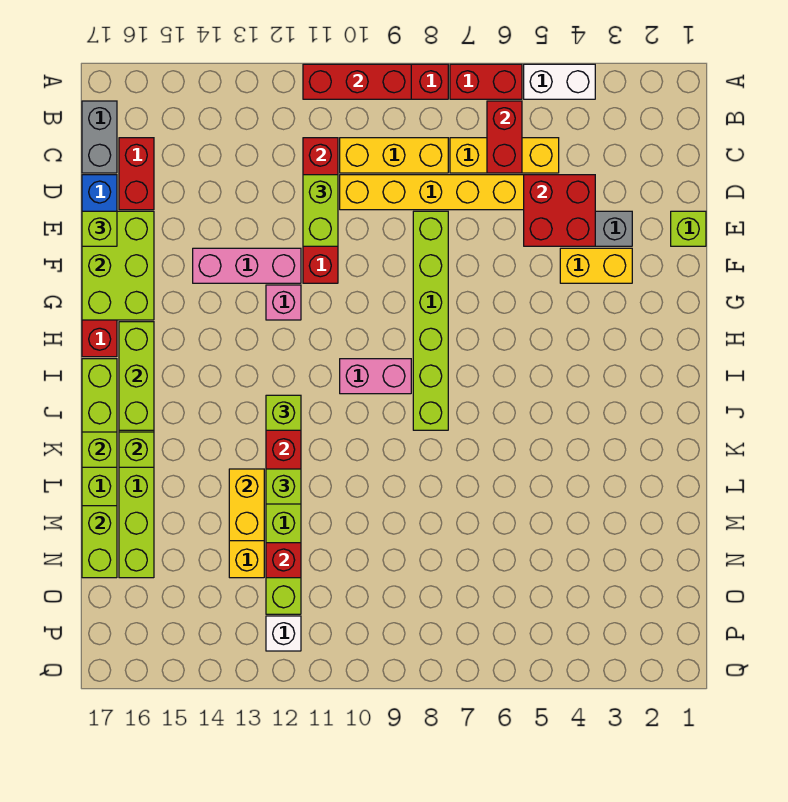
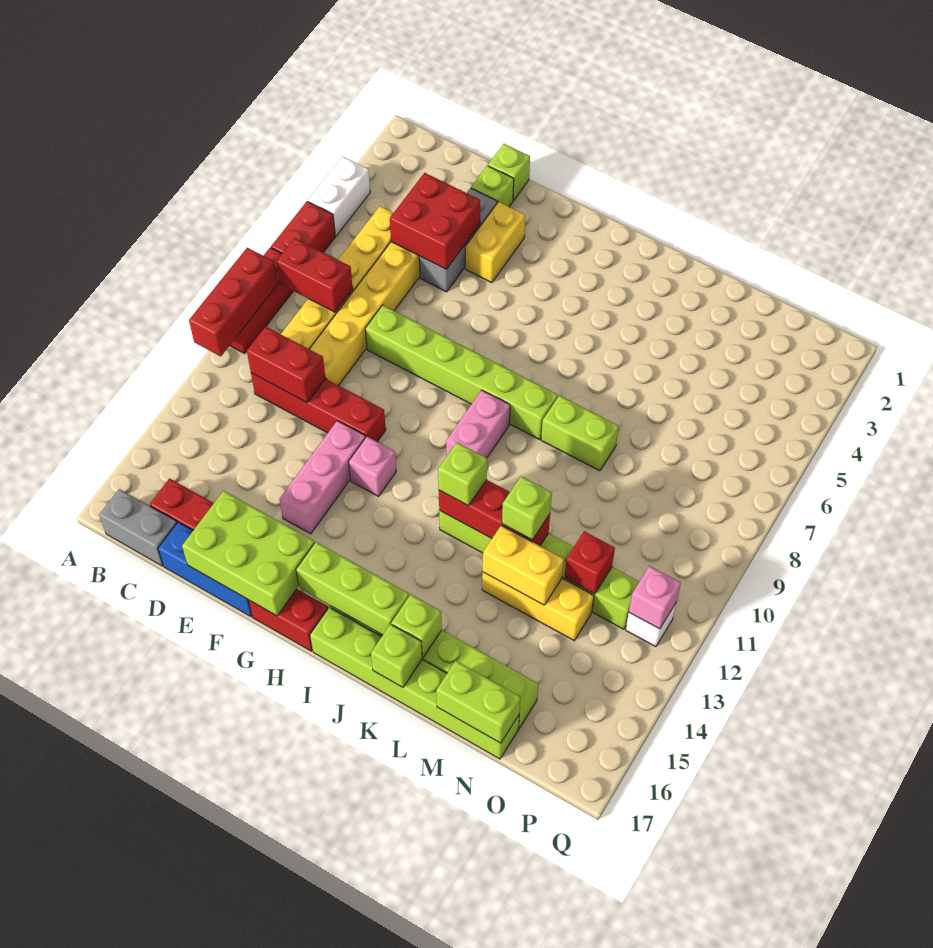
red brick B6:C6 level 2 -> red brick B8:C8 level 2
lime brick D11:E11 level 3 -> lime brick K8:L8 level 1
lime brick E17 level 3 -> lime brick E2 level 1
none -> pink brick P12 level 2

